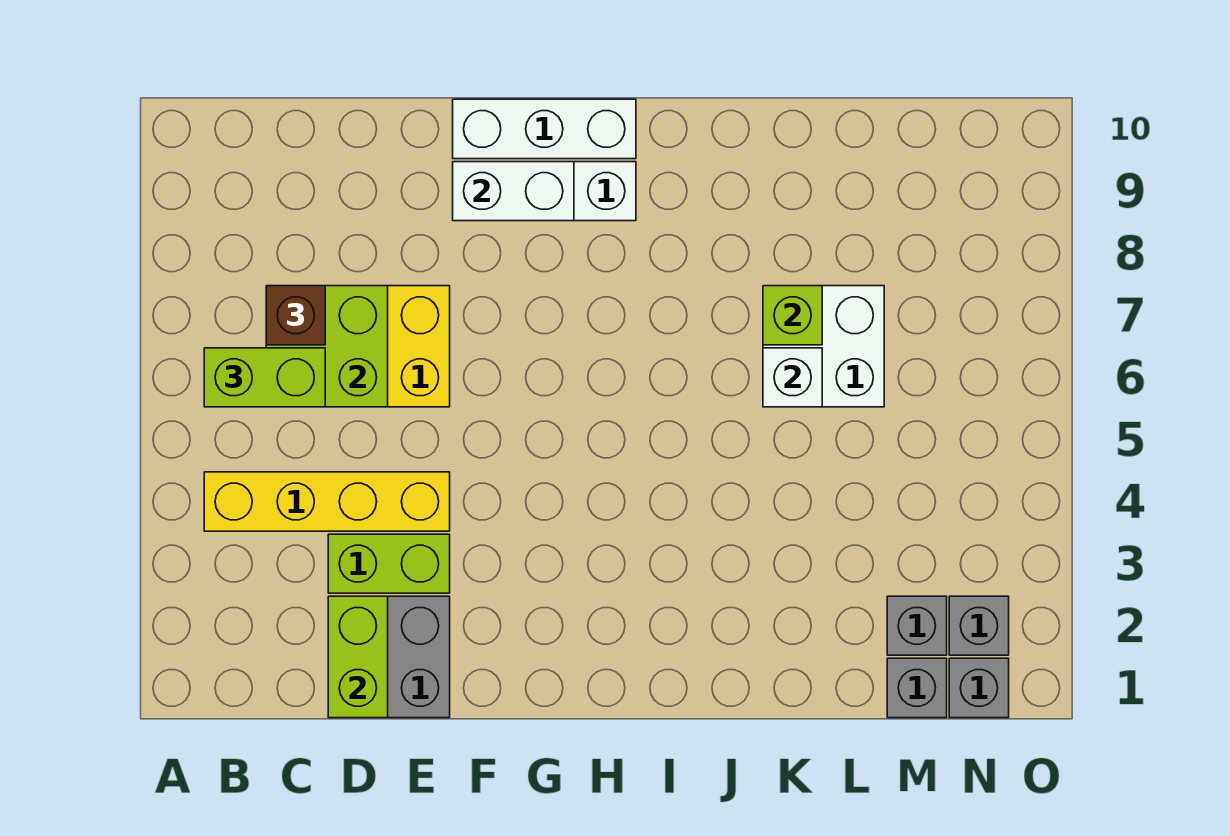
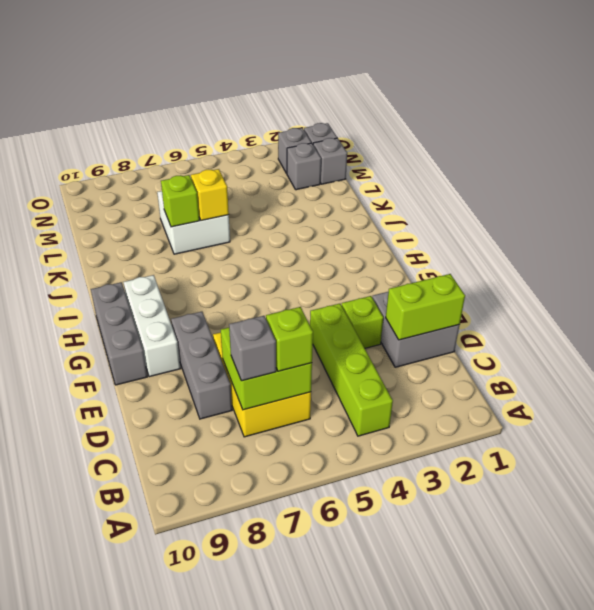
yellow brick B4:E4 level 1 -> lime brick B4:E4 level 1
lime brick B6:C6 level 3 -> lime brick C6 level 3
brown brick C7 level 3 -> grey brick C7 level 3
lime brick D3:E3 level 1 -> lime brick E3 level 1
none -> grey brick D8:F8 level 1
white brick F9:G9 level 2 -> none
white brick F10:H10 level 1 -> grey brick F10:H10 level 1
white brick K6 level 2 -> yellow brick K6 level 2

